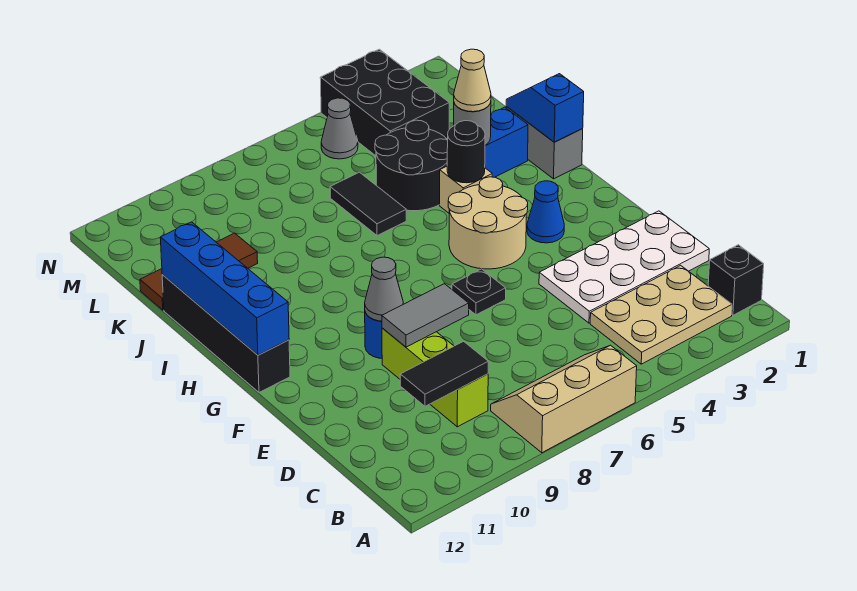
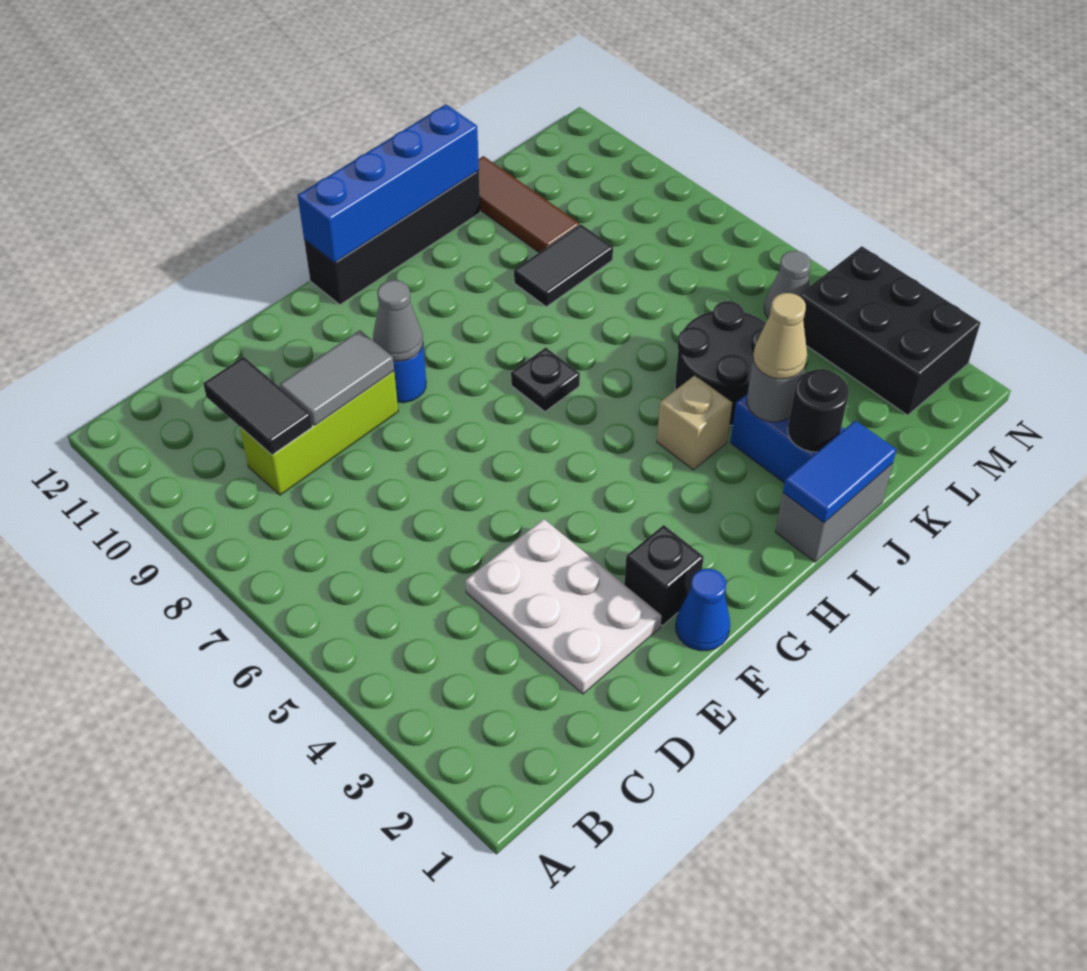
tan slope A6:B8 level 1 top A -> none
black brick B1 level 1 -> black brick F2 level 1
tan plate B2:C4 level 1 -> none
white plate D1:E4 level 1 -> white plate D2:E4 level 1
grey tile E8:E9 level 2 -> grey tile D9:E9 level 2
black plate F6 level 1 -> black plate H7 level 1
blue cone G3 level 1 -> blue cone F1 level 1
tan round brick G4:H5 level 1 -> none
blue slope I1:J1 level 2 top I -> blue tile I1:J1 level 2
black round brick I4 level 2 -> black round brick J2 level 2
black tile J6:K6 level 1 -> black tile J9:K9 level 1
black brick L3:N4 level 1 -> black brick M2:N4 level 1

